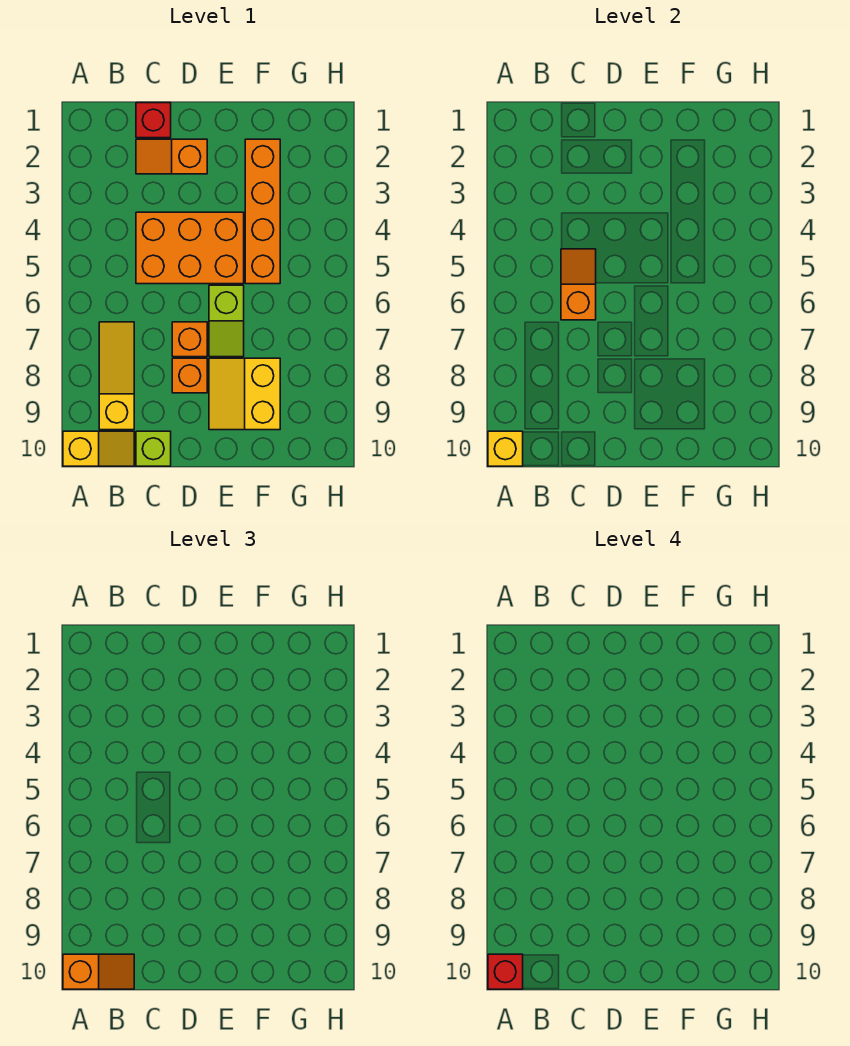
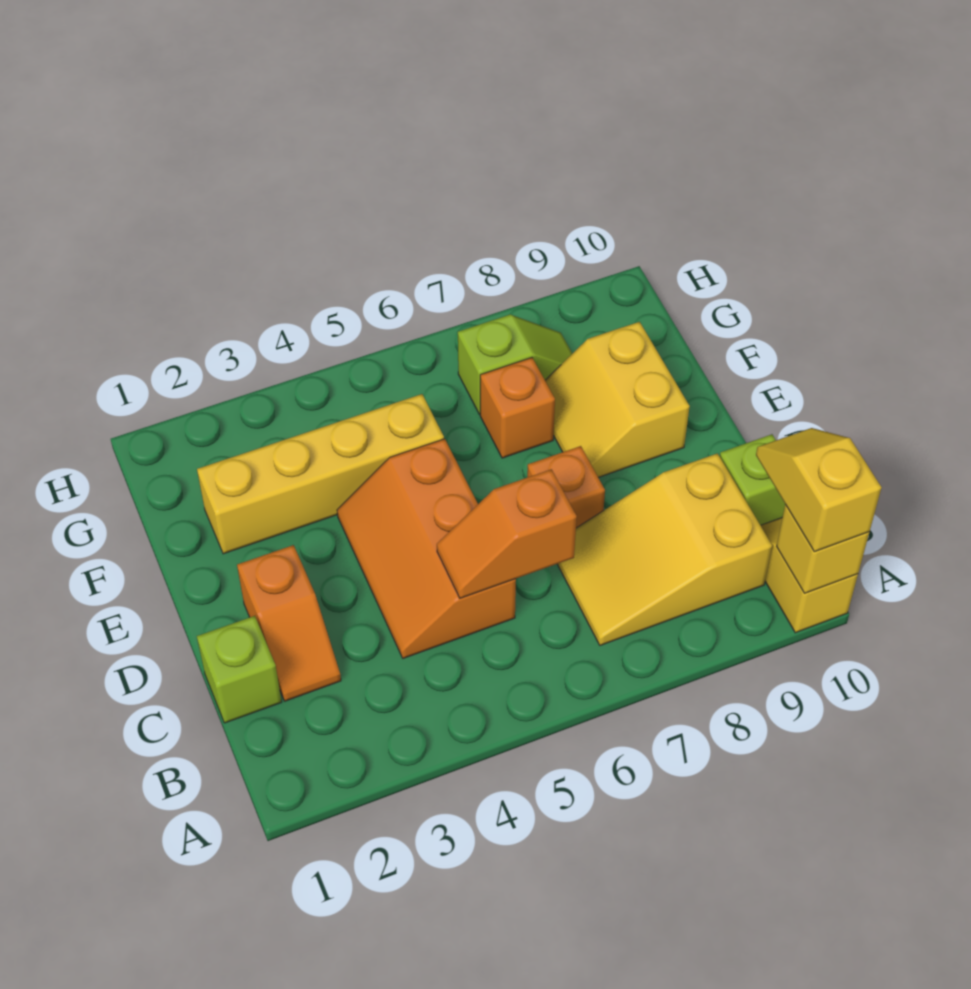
orange slope A10:B10 level 3 top A -> yellow slope A10:B10 level 3 top A
red brick A10 level 4 -> none
yellow slope B7:B9 level 1 top 9 -> yellow slope B7:C9 level 1 top 9
red brick C1 level 1 -> lime brick C1 level 1
orange brick C4:E5 level 1 -> orange slope C4:E5 level 1 top 5
orange brick D8 level 1 -> orange brick F7 level 1
lime slope E6:E7 level 1 top 6 -> lime slope G7:G8 level 1 top 7
yellow slope E8:F9 level 1 top F -> yellow slope E8:F9 level 1 top 9
orange brick F2:F5 level 1 -> yellow brick F2:F5 level 1

